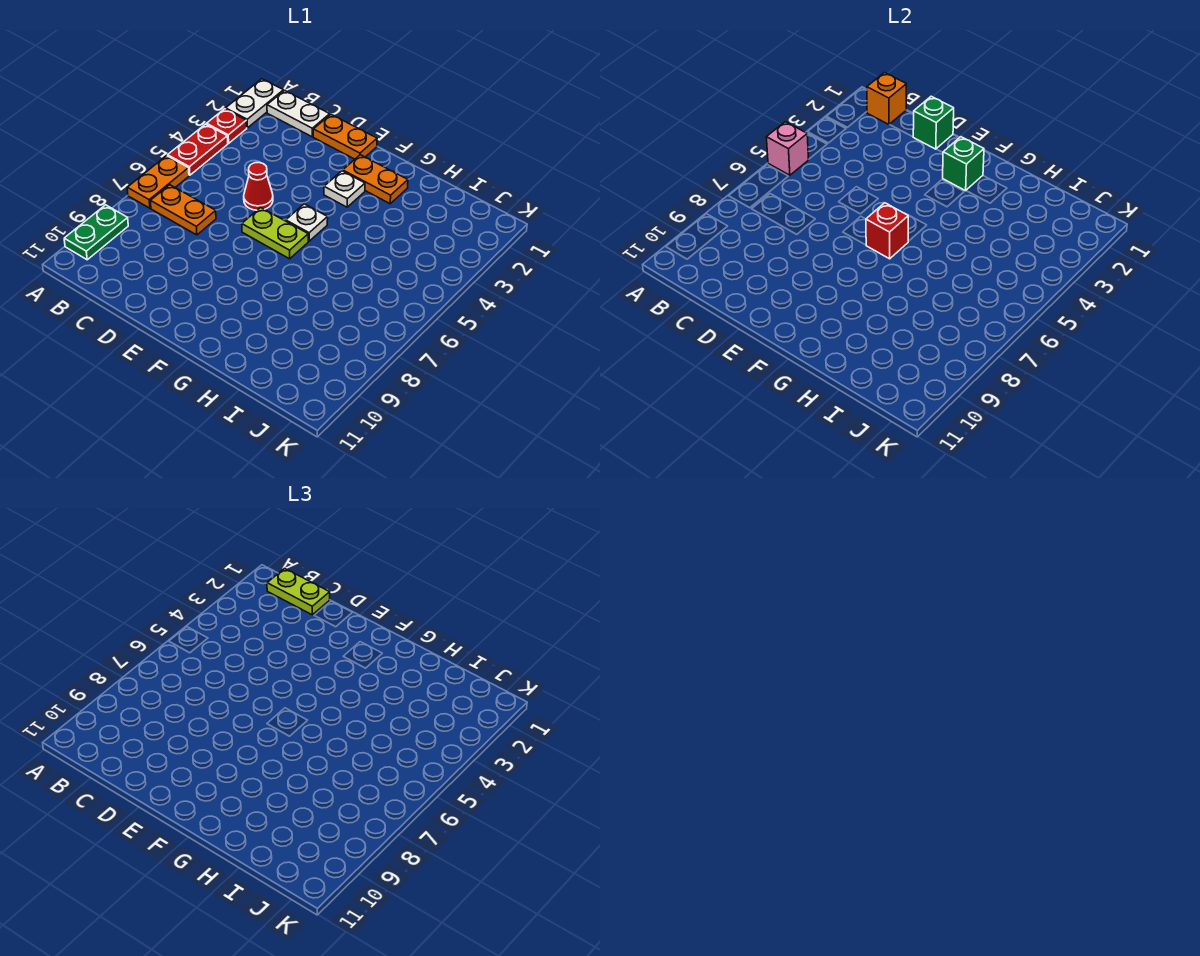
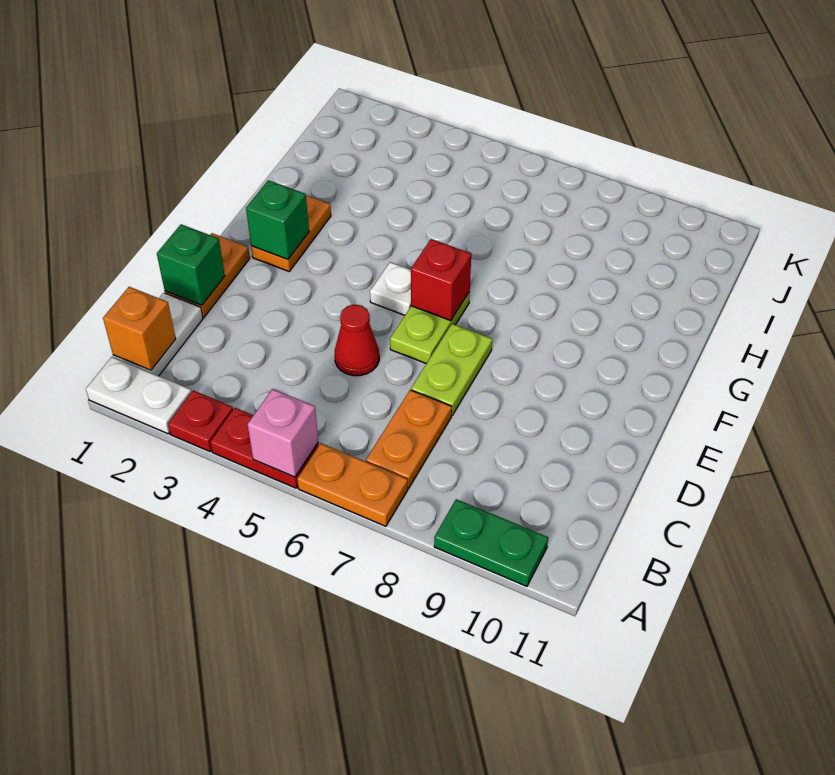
lime plate B1:C1 level 3 -> lime plate D7:E7 level 1
white plate F3 level 1 -> none

